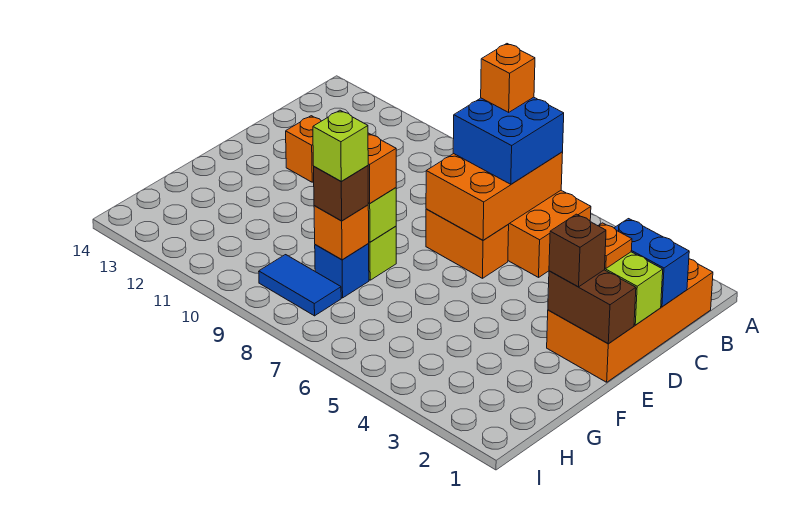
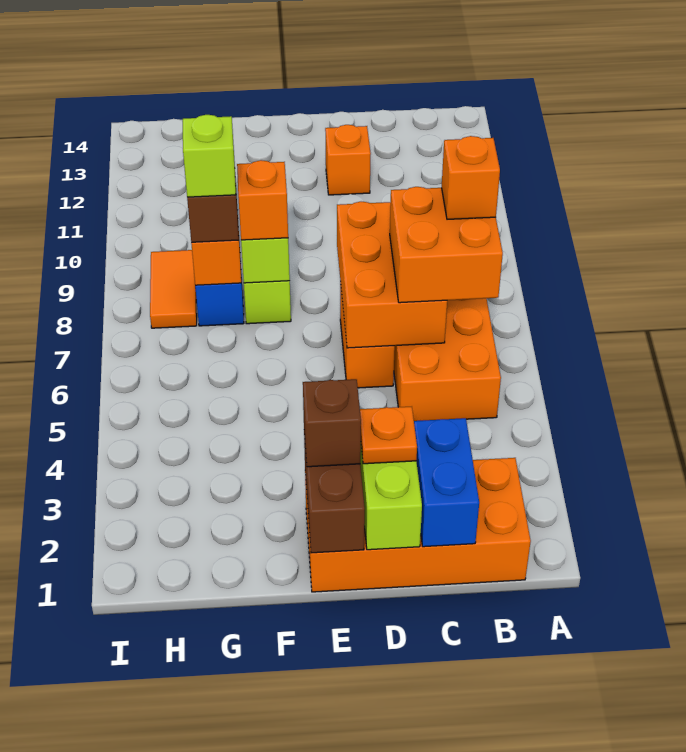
orange brick B6:D7 level 2 -> orange brick C6:D8 level 2
blue brick B6:C7 level 3 -> orange brick B6:C7 level 3
blue tile H8:H9 level 1 -> orange tile H8:H9 level 1

